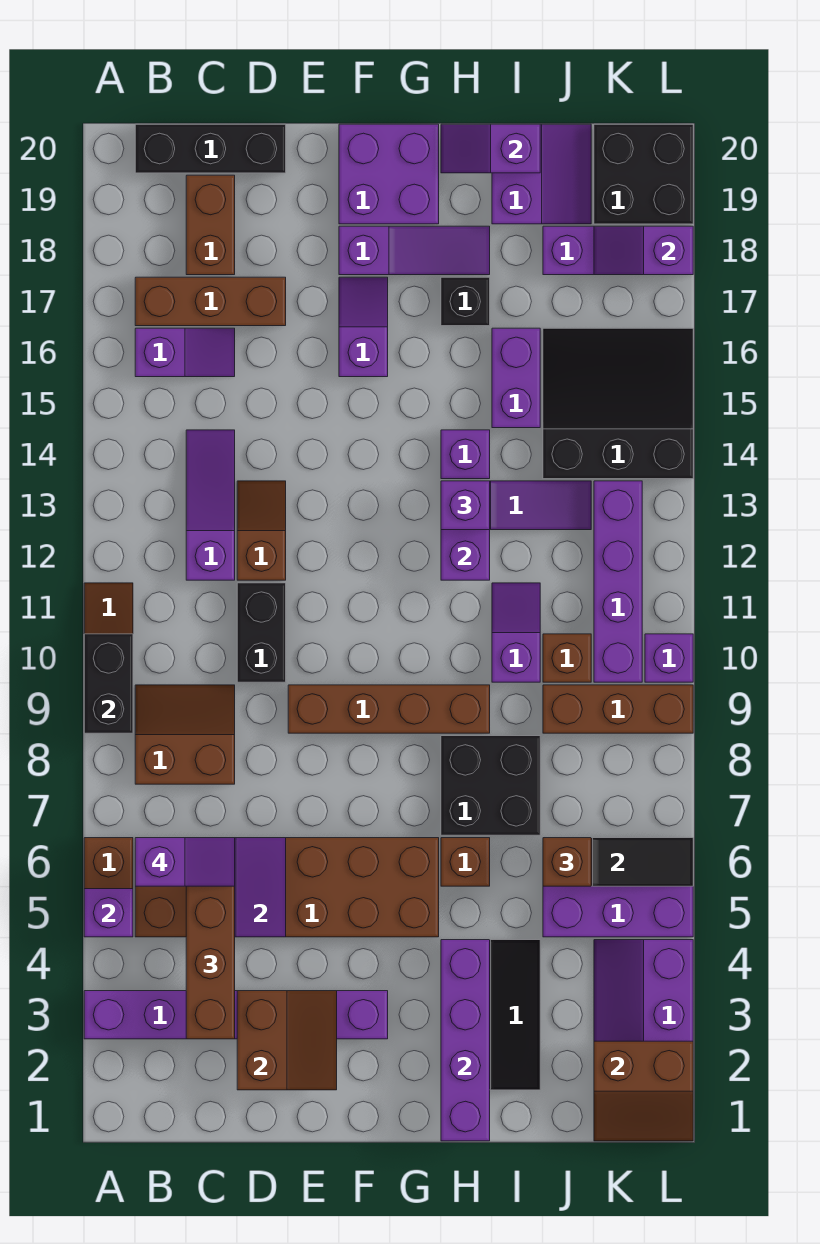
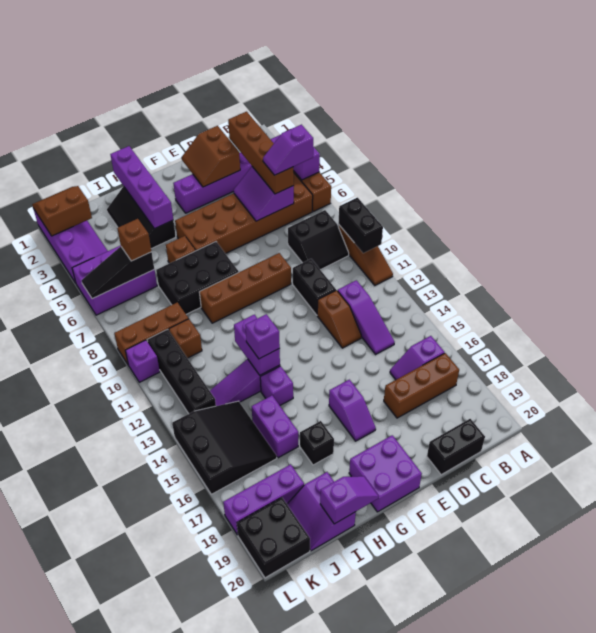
brown slope B8:C9 level 1 top 8 -> black slope B8:C9 level 1 top 8
black brick B20:D20 level 1 -> black brick C20:D20 level 1
brown brick C18:C19 level 1 -> none
purple slope F18:H18 level 1 top F -> none
black brick H7:I8 level 1 -> black brick G7:I8 level 1
purple slope I10:I11 level 1 top 10 -> none
black slope J14:L16 level 1 top 14 -> black slope J14:L16 level 1 top L
purple brick K10:K13 level 1 -> black brick K10:K13 level 1
purple slope K18:L18 level 2 top L -> none

